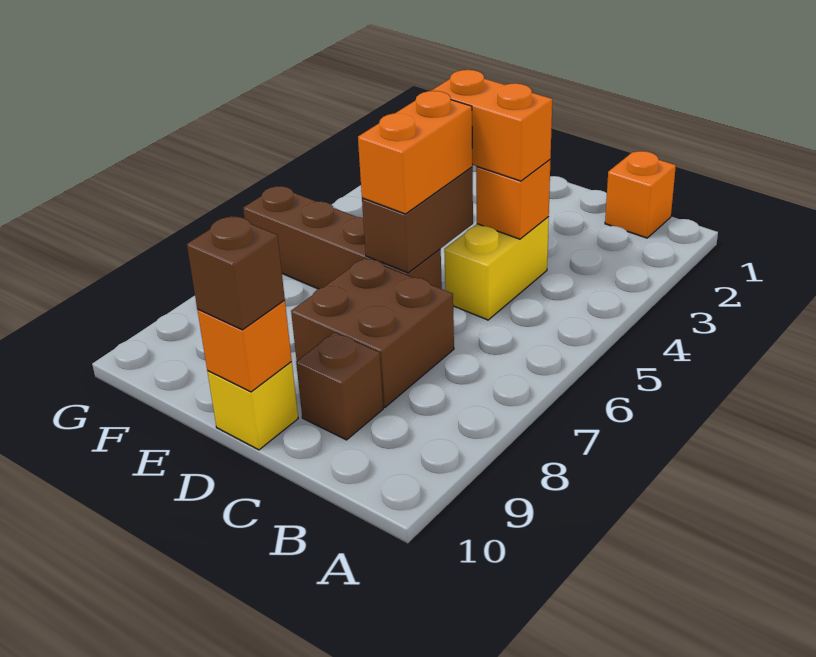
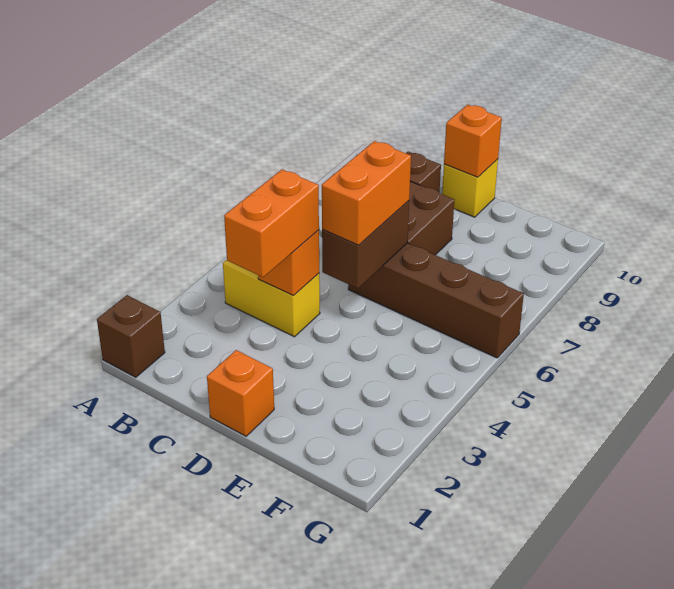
orange brick B1 level 1 -> orange brick D1 level 1
yellow brick C4:C5 level 1 -> yellow brick B4:C4 level 1
orange brick C4:D4 level 3 -> orange brick C3:C4 level 3
brown brick D10 level 3 -> brown brick A1 level 1

